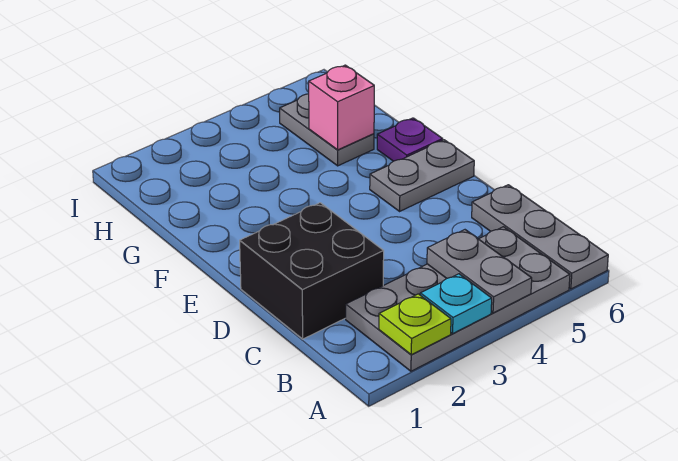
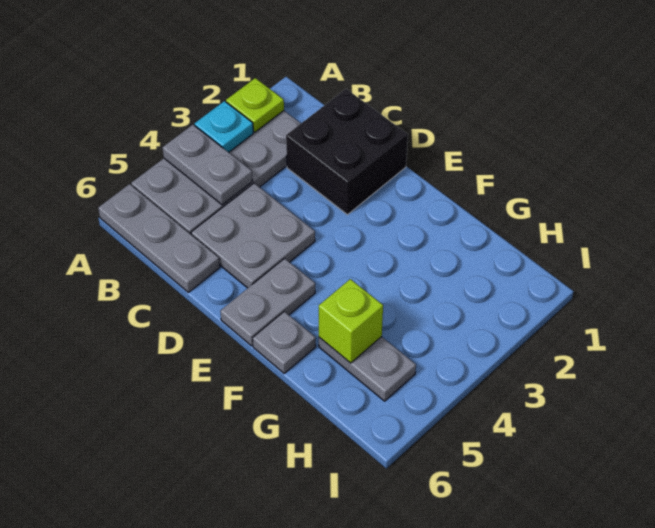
none -> grey plate C4:D5 level 1
purple plate F6 level 1 -> grey plate F6 level 1
pink brick G5 level 2 -> lime brick G5 level 2

